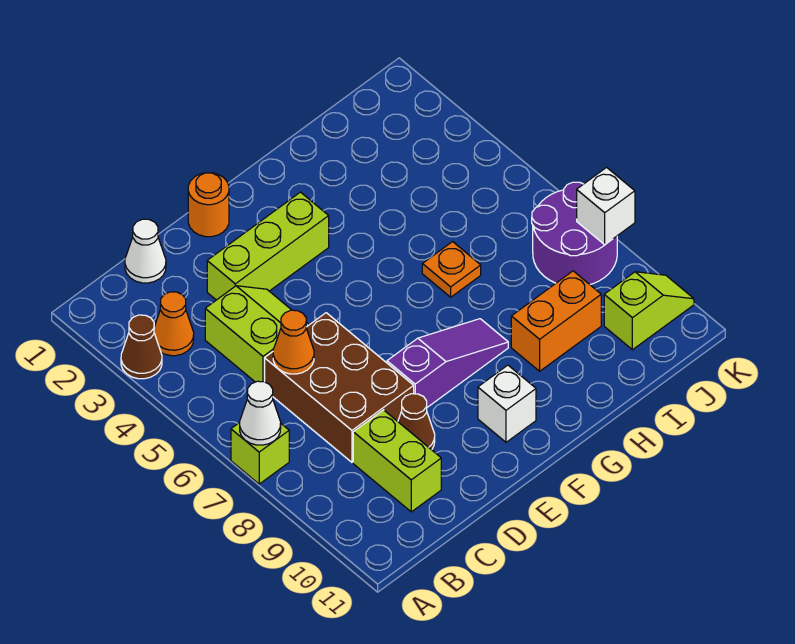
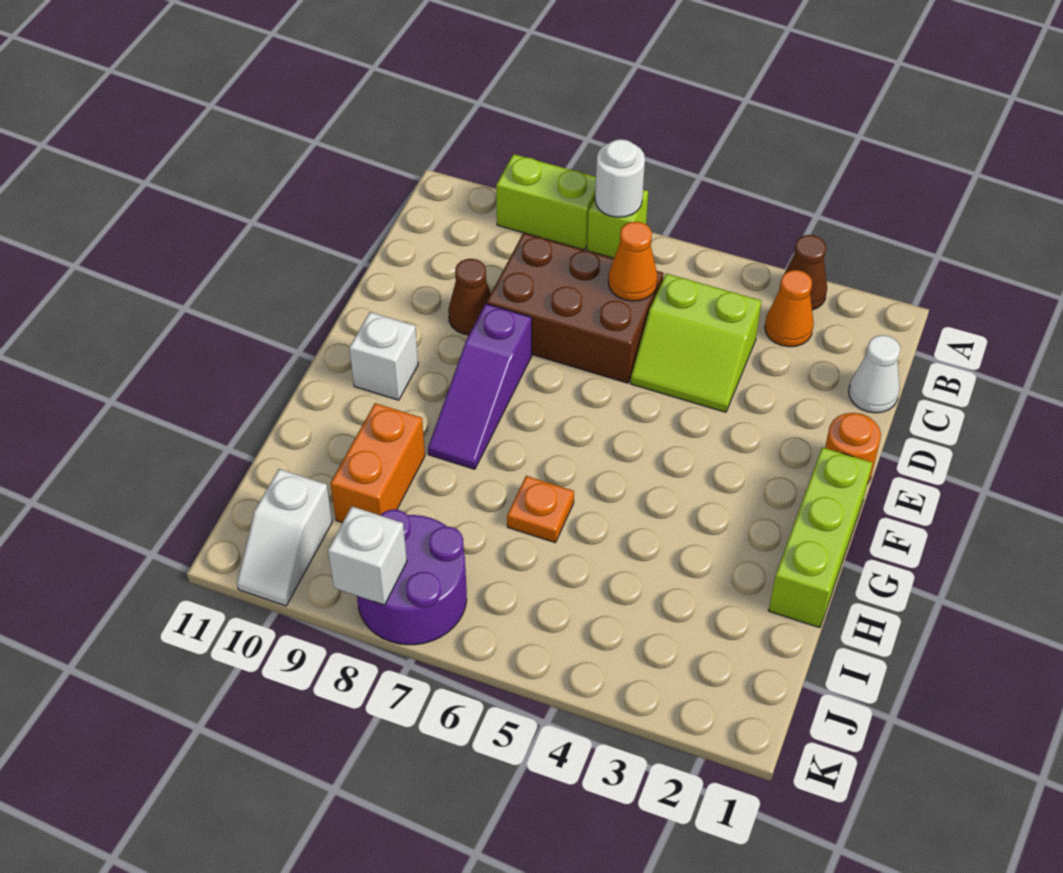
white cone A7 level 2 -> white round brick A7 level 2
lime brick C9:C10 level 1 -> lime brick A8:A9 level 1
lime brick D3:F3 level 1 -> lime brick F1:H1 level 1
lime slope J10:K10 level 1 top J -> white slope J10:K10 level 1 top J

